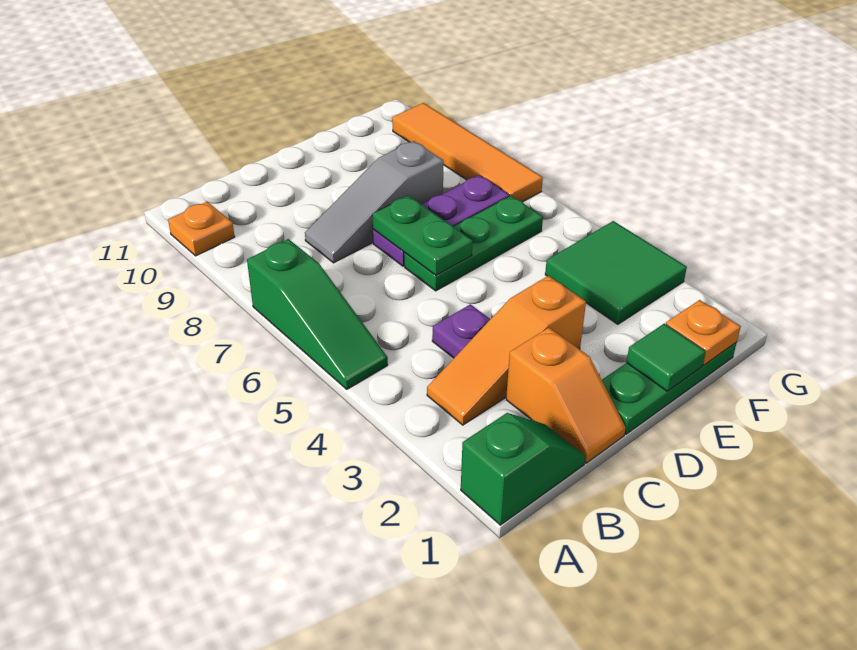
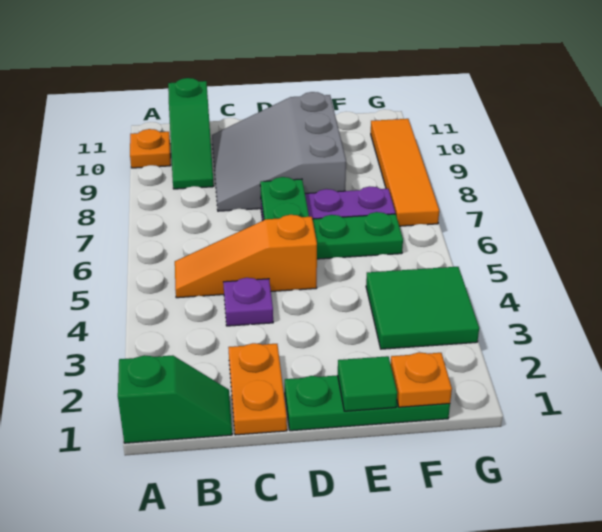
green slope A5:A7 level 1 top 7 -> green slope B9:B11 level 1 top 11
orange slope B3:D3 level 1 top D -> orange slope B5:D5 level 1 top D
orange slope C1:C2 level 1 top 2 -> orange plate C1:C2 level 1
grey slope C8:E8 level 1 top E -> grey slope C8:E10 level 1 top E

